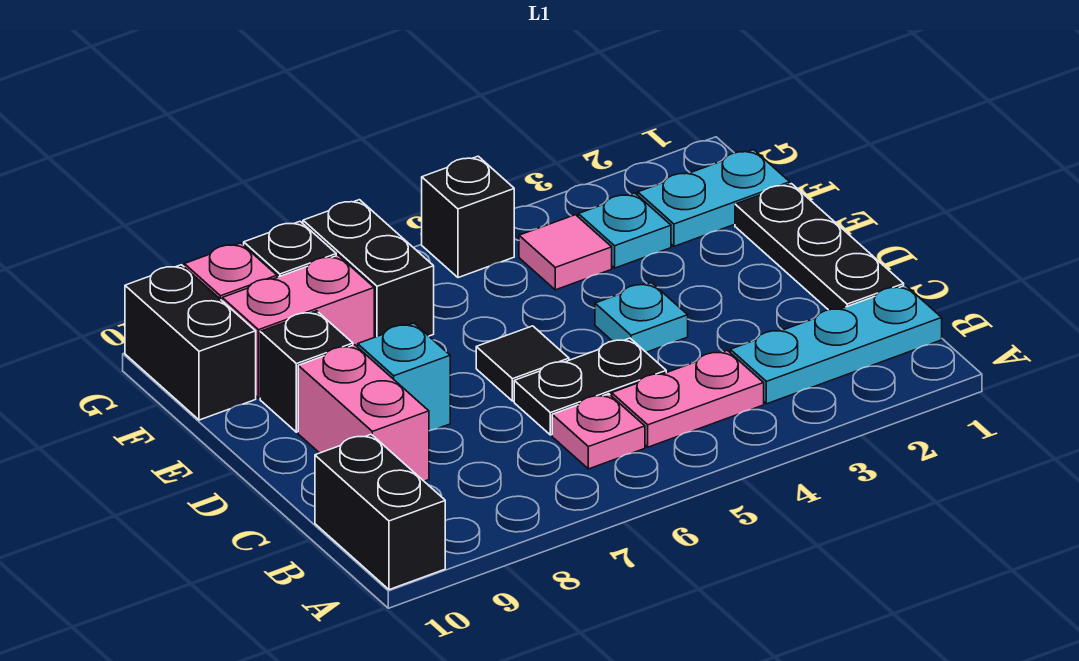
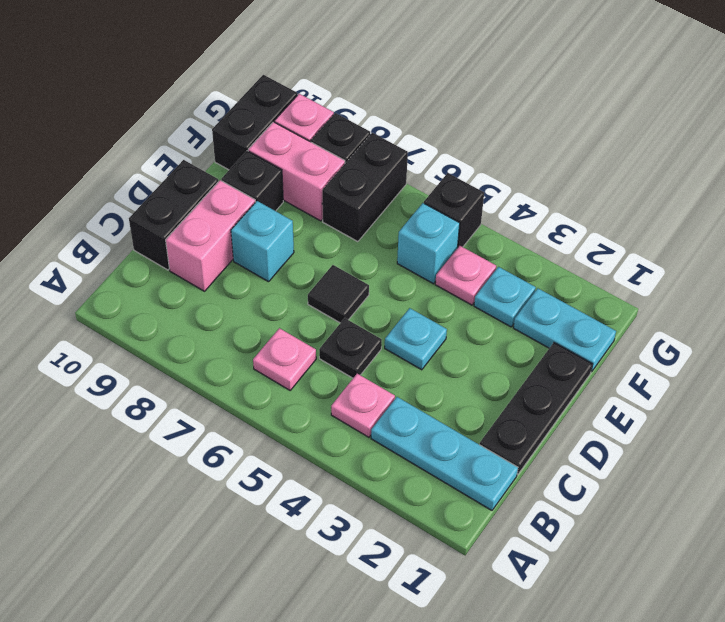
black brick A10:B10 level 1 -> black brick C10:D10 level 1
pink plate B4:B5 level 1 -> pink plate B4 level 1
black plate C5:C6 level 1 -> black plate C5 level 1
pink tile F4 level 1 -> pink plate F4 level 1
none -> cyan brick F5 level 1

